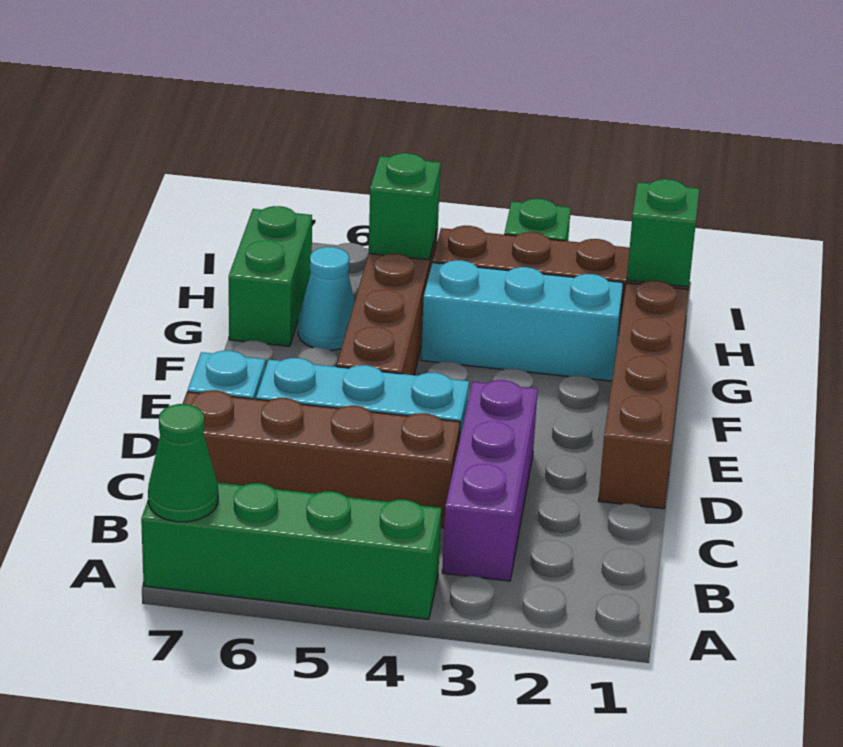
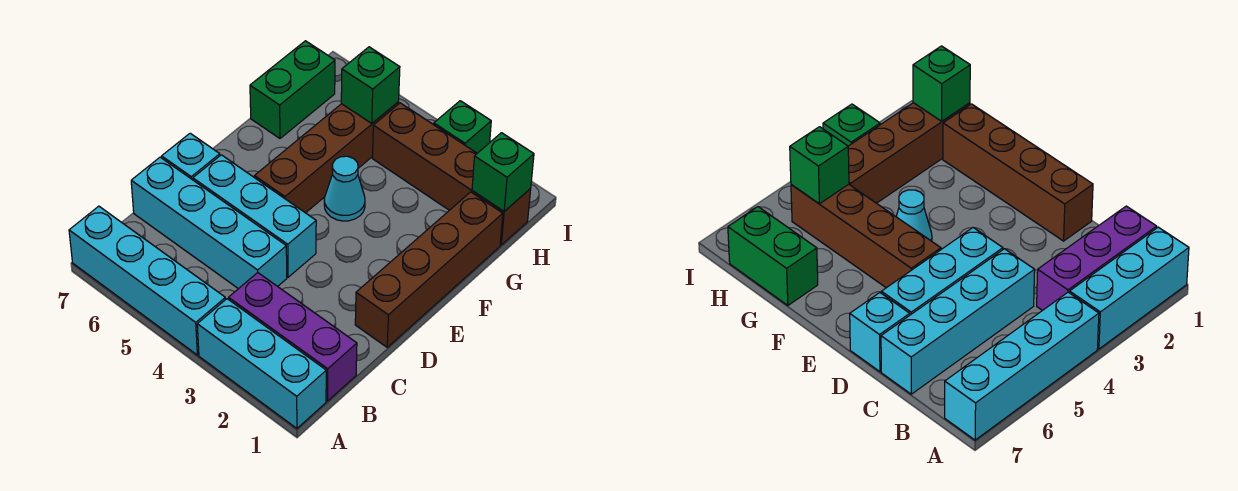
green brick A4:A7 level 1 -> cyan brick A4:A7 level 1
green cone A7 level 2 -> none
purple brick B3:D3 level 1 -> purple brick B1:B3 level 1
brown brick C4:C7 level 1 -> cyan brick C4:C7 level 1
cyan brick G2:G4 level 1 -> cyan brick A1:A3 level 1
cyan cone G6 level 1 -> cyan cone F4 level 1

